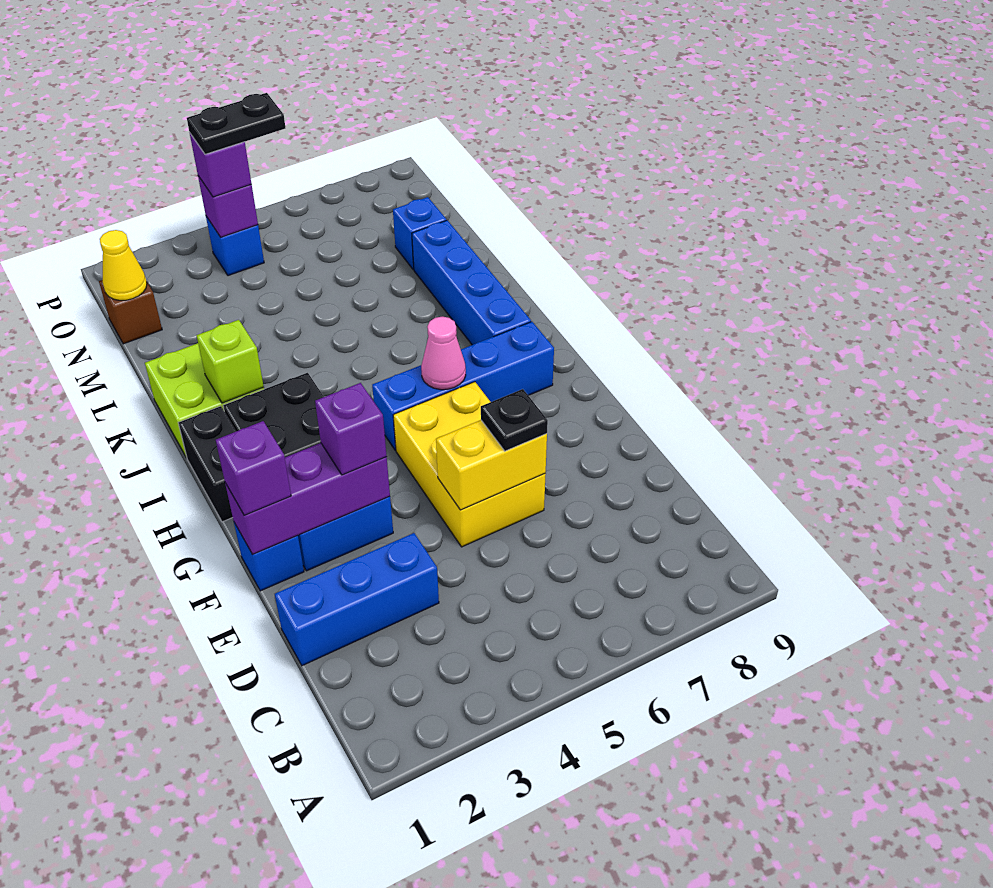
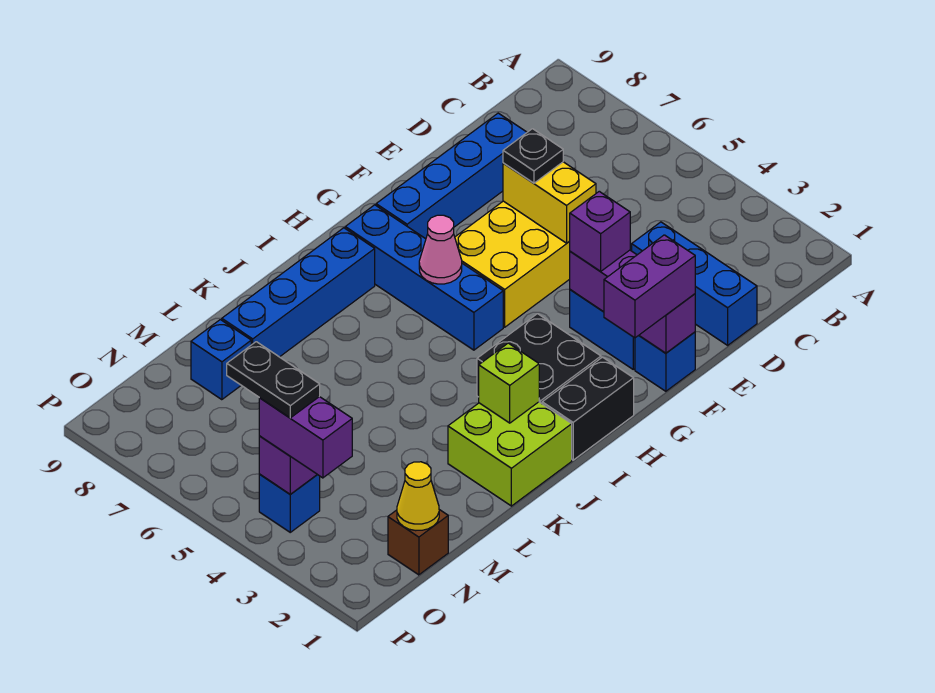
none -> blue brick D8:G8 level 1
purple brick F1 level 3 -> purple brick F1:G1 level 3
purple brick O4 level 3 -> purple brick O3:O4 level 3

